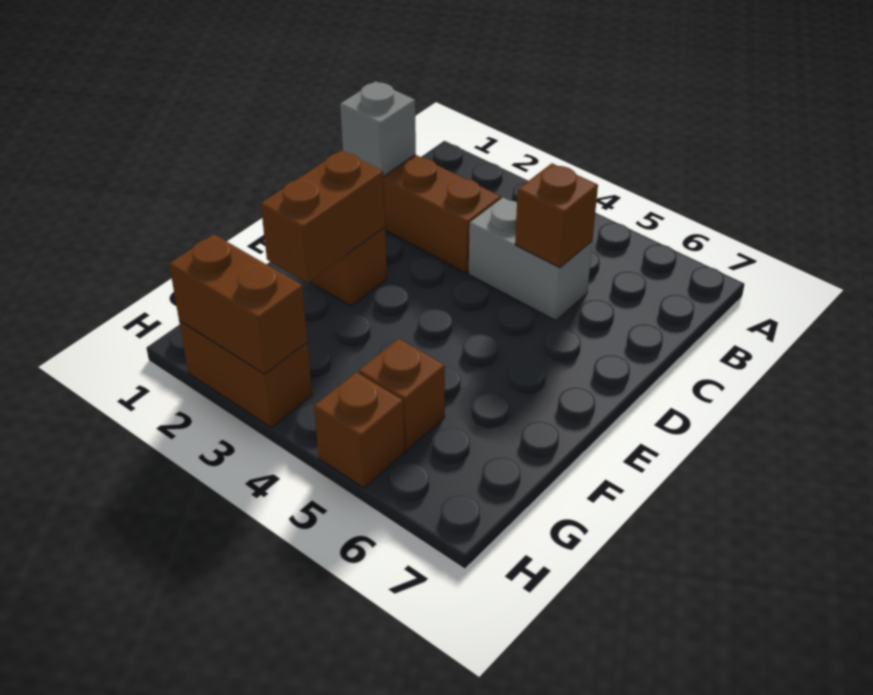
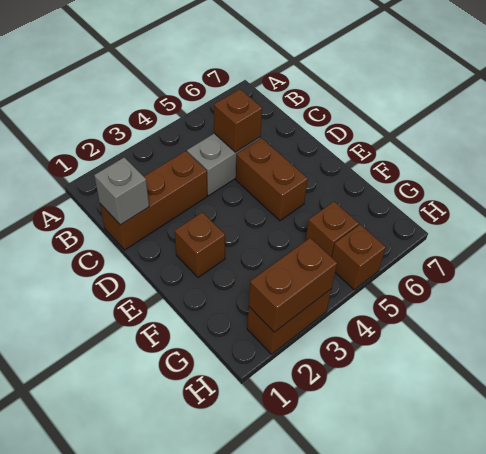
brown brick E2:F2 level 2 -> brown brick D5:E5 level 1

